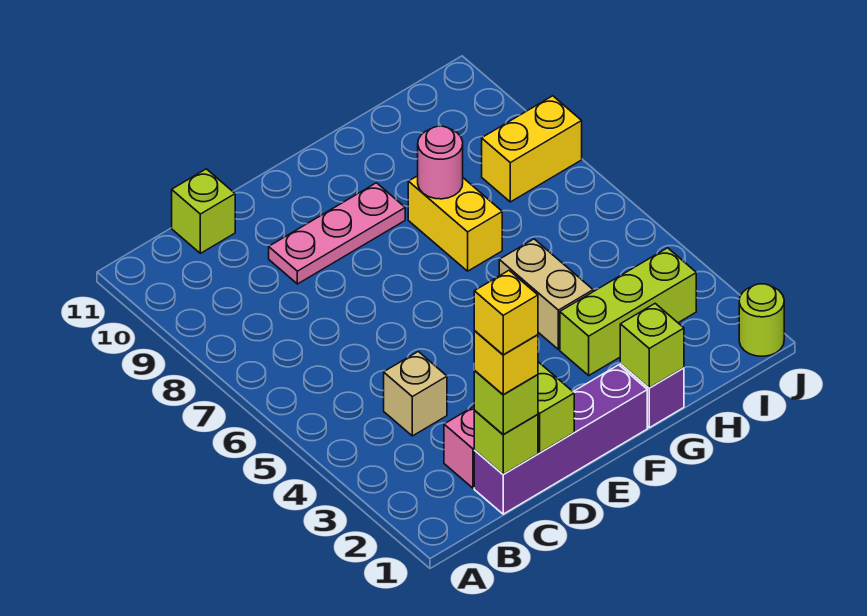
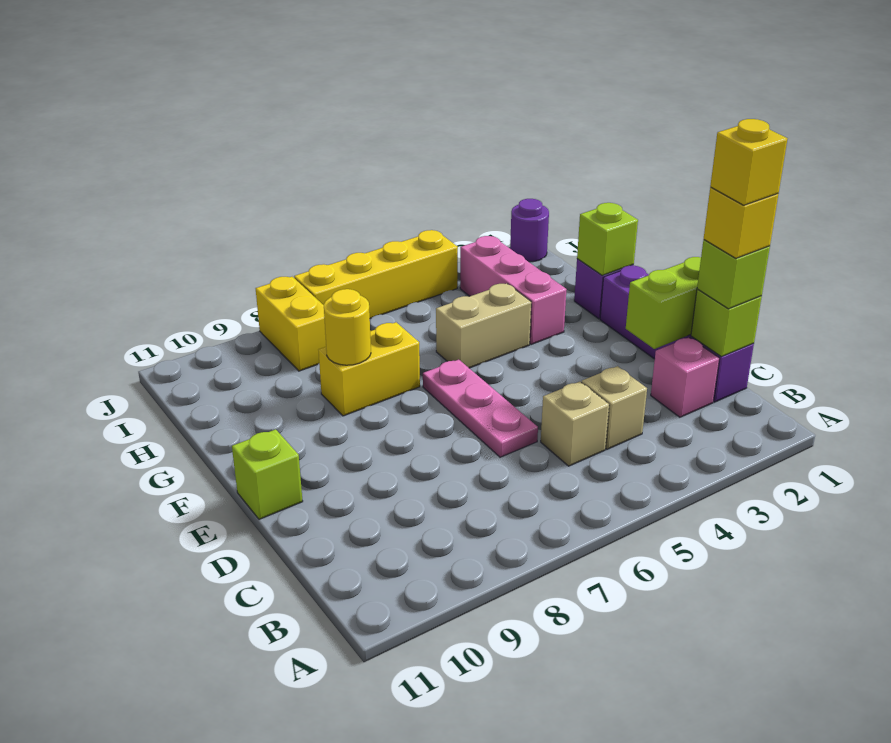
none -> tan brick C5 level 1
lime brick C11 level 1 -> lime brick E11 level 1
pink plate D9:F9 level 1 -> pink plate D6:F6 level 1
lime brick G3:I3 level 1 -> pink brick G3:I3 level 1
pink round brick G8 level 2 -> yellow round brick G8 level 2
lime round brick J1 level 1 -> purple round brick J1 level 1
none -> yellow brick J4:J7 level 1

